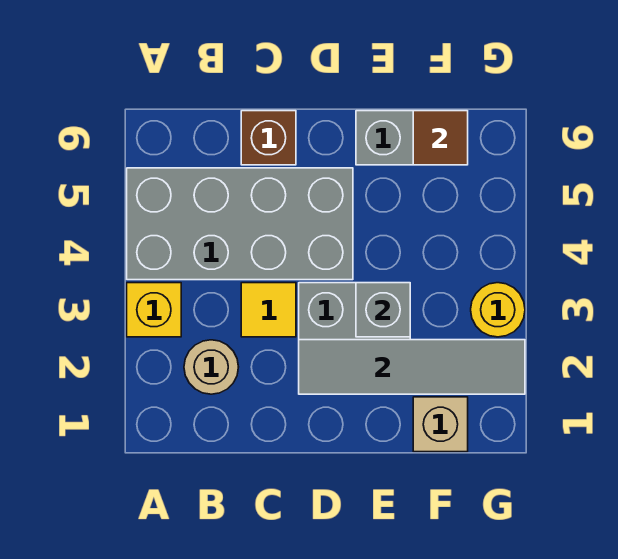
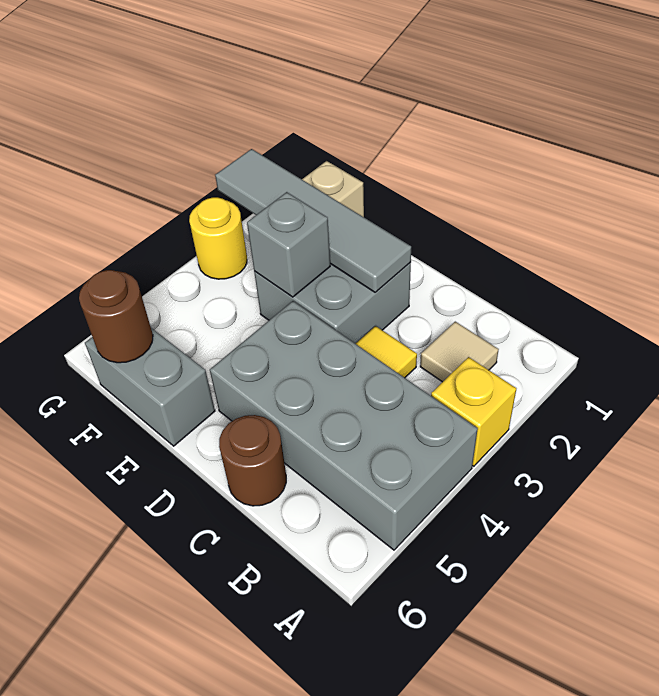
tan round brick B2 level 1 -> tan tile B2 level 1
brown brick C6 level 1 -> brown round brick C6 level 1
brown tile F6 level 2 -> brown round brick F6 level 2

